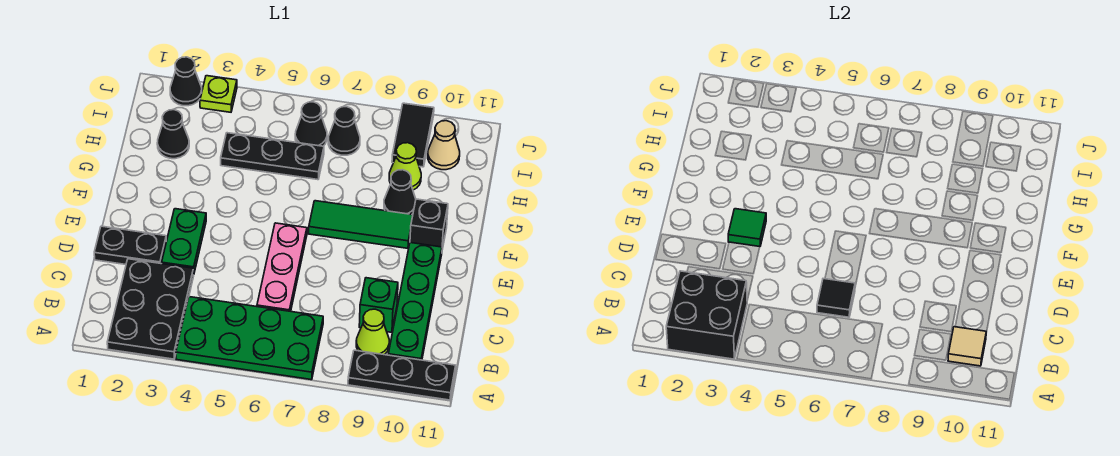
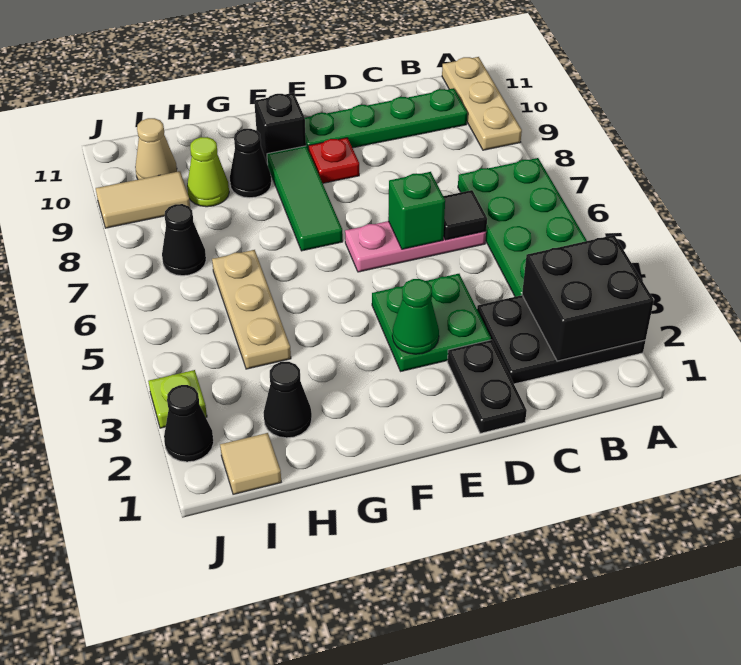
black plate A9:A11 level 1 -> tan plate A9:A11 level 1
lime cone B9 level 1 -> none
tan tile B10 level 2 -> tan tile I1 level 1
green brick C9 level 1 -> green brick D6 level 2
green plate D3:E3 level 1 -> green plate D3:E4 level 1
green tile E3 level 2 -> green cone E3 level 2
none -> red plate E9 level 1
black plate H4:H6 level 1 -> tan plate H4:H6 level 1
black cone I6 level 1 -> none
black tile I9:J9 level 1 -> tan tile I9:J9 level 1

